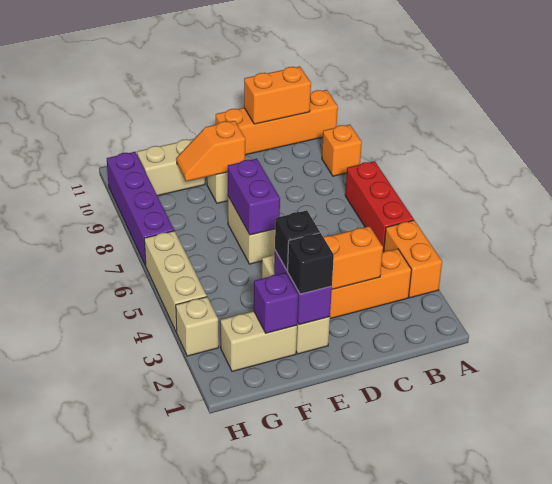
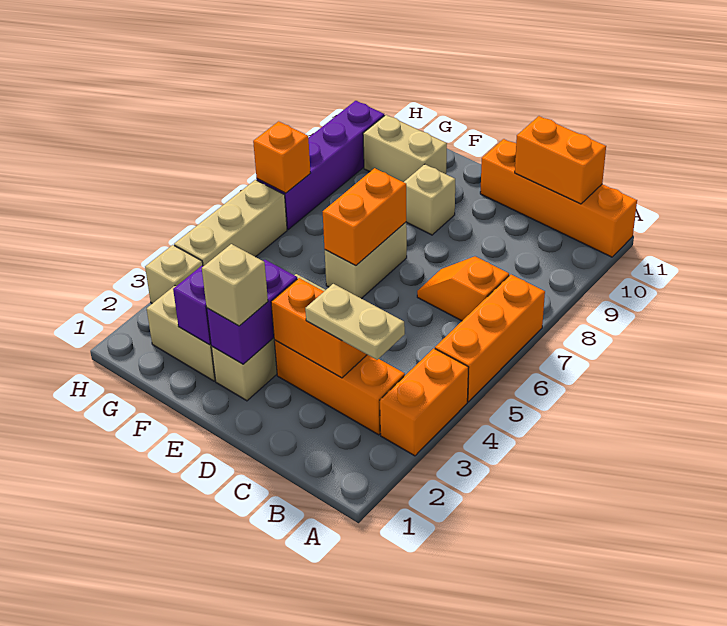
red brick A5:A7 level 1 -> orange brick A5:A7 level 1
orange brick A9 level 1 -> orange brick H7 level 2
none -> tan plate B3:C3 level 3
black brick E2 level 3 -> tan brick E2 level 3
black brick E3 level 3 -> none
purple brick E6:E7 level 2 -> orange brick E6:E7 level 2
orange slope E9:F9 level 2 top E -> orange slope B7:C7 level 1 top B

